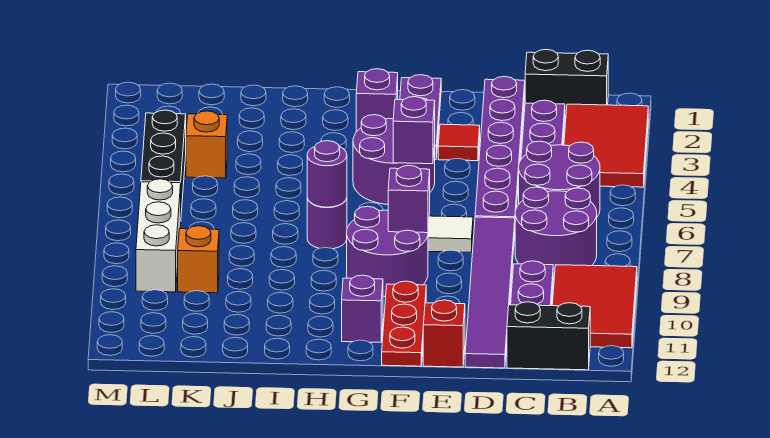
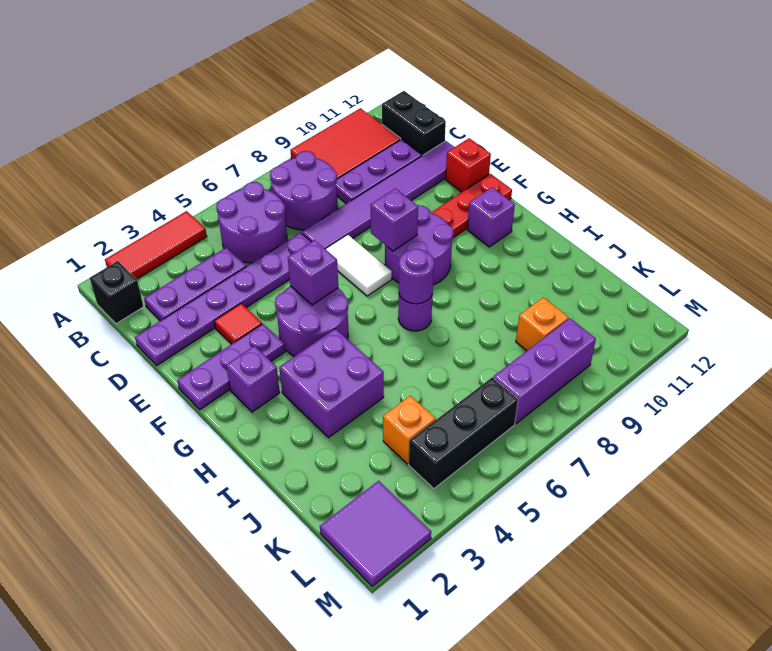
red tile A2:B4 level 1 -> red tile A2:A4 level 1
black brick B1:C1 level 1 -> black brick B1 level 1
none -> purple brick H3:I4 level 1
none -> purple tile L1:M2 level 1
white brick L7:L9 level 1 -> purple brick L7:L9 level 1

